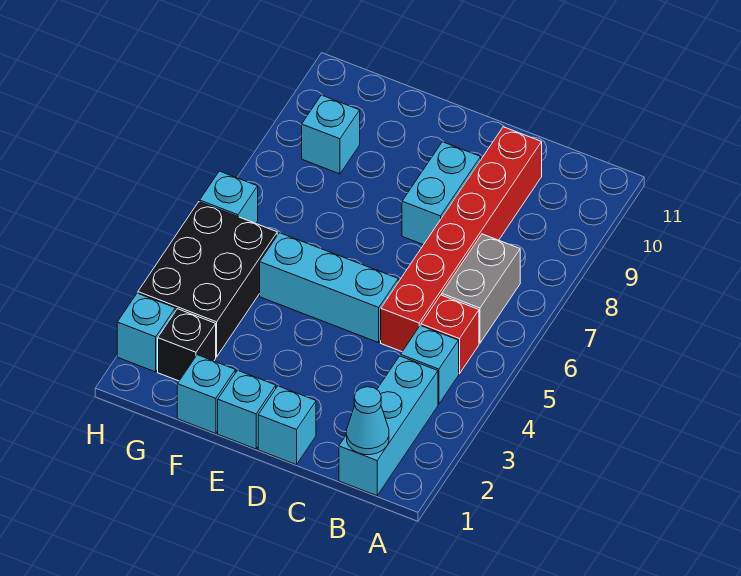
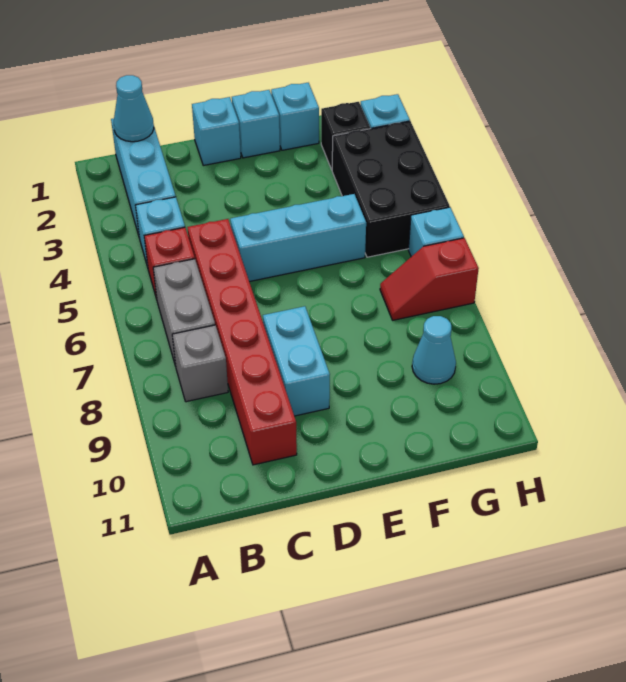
none -> grey brick B8 level 1
none -> red slope G7:H7 level 1 top H
cyan brick G9 level 1 -> cyan cone G9 level 1

